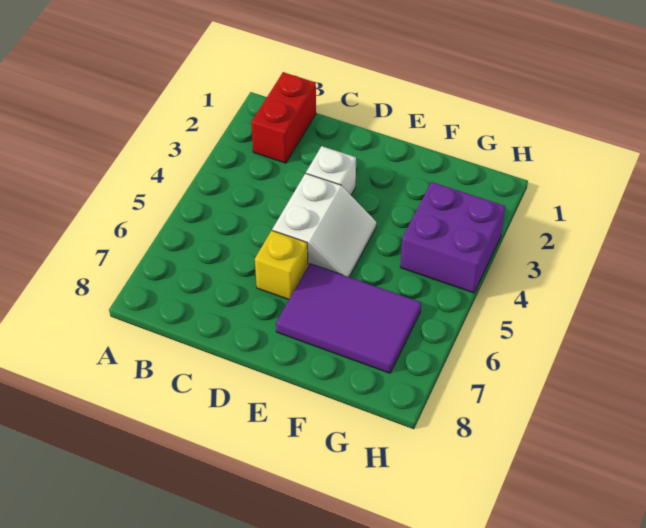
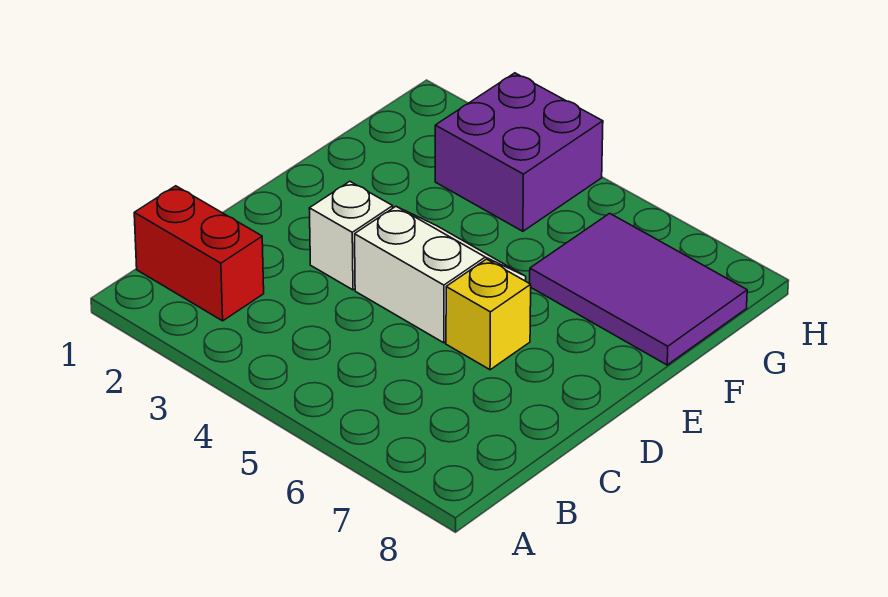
purple tile E6:G7 level 1 -> purple tile F6:G8 level 1

